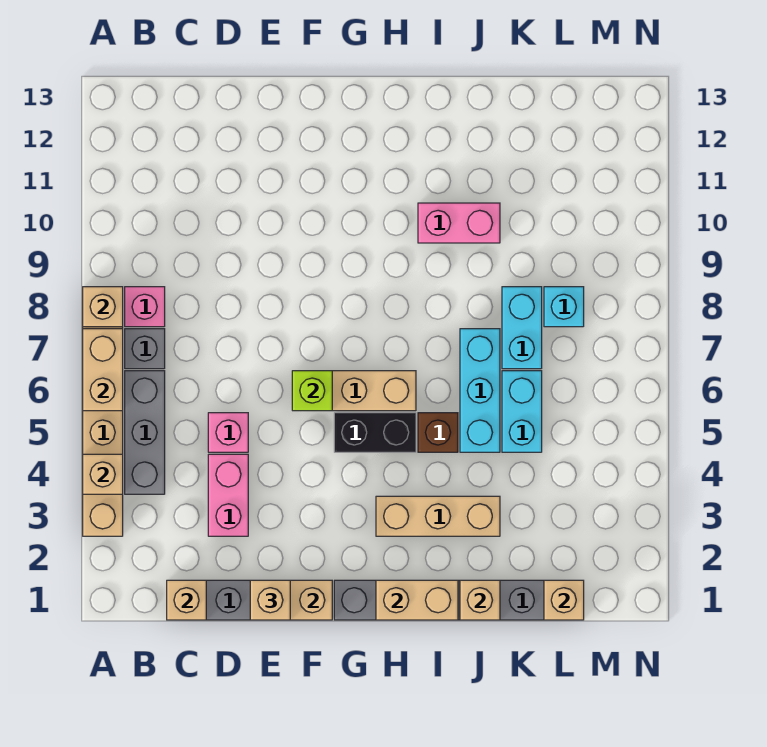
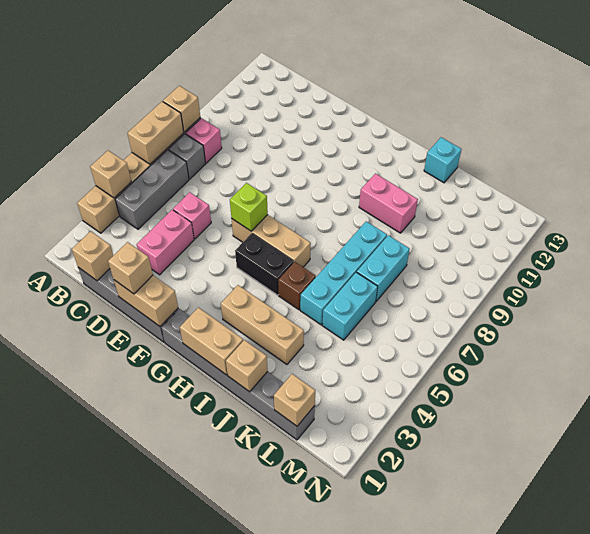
cyan brick J5:J7 level 1 -> cyan brick J5:J8 level 1
cyan brick L8 level 1 -> cyan brick J13 level 1

